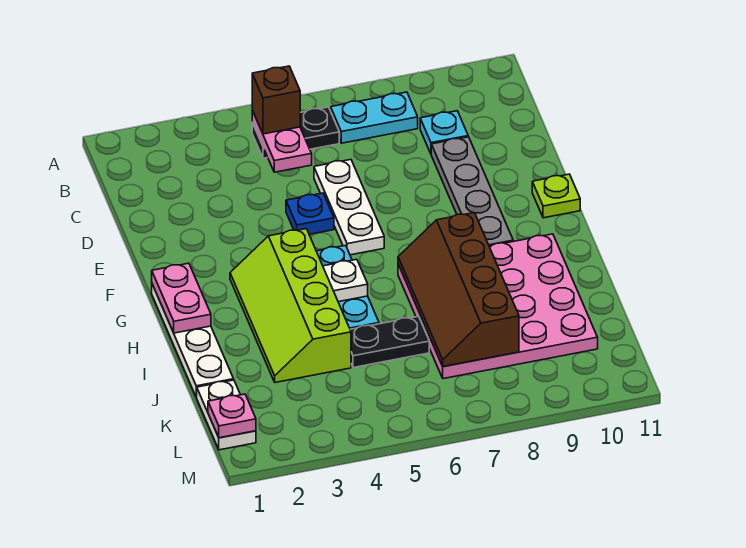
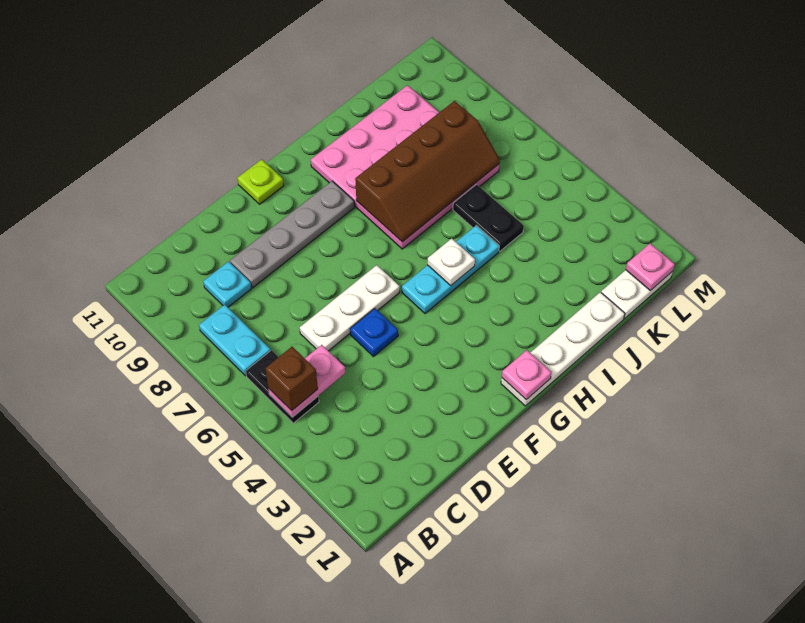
pink plate G1:H1 level 2 -> pink plate G1 level 2
lime slope G3:J4 level 1 top 4 -> none

